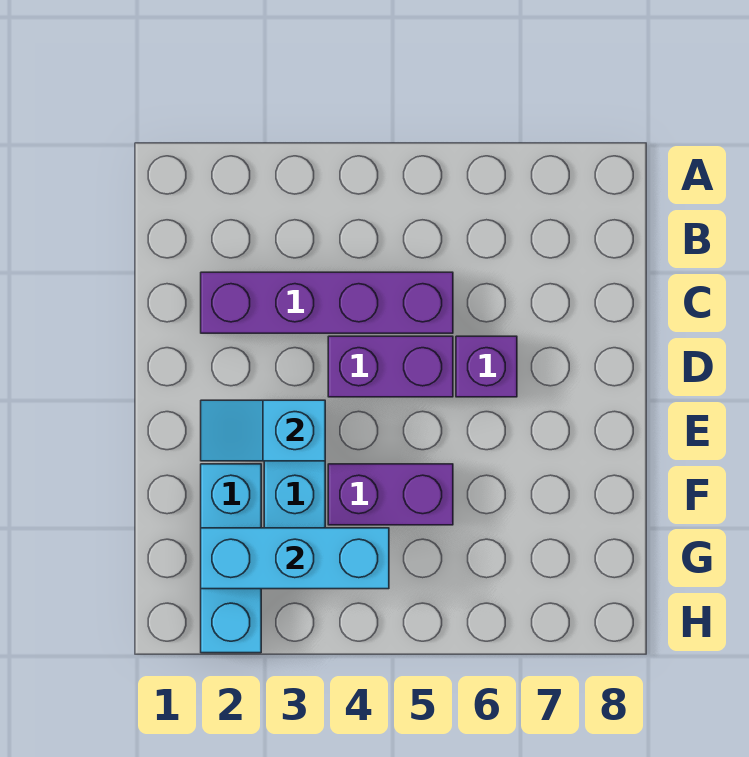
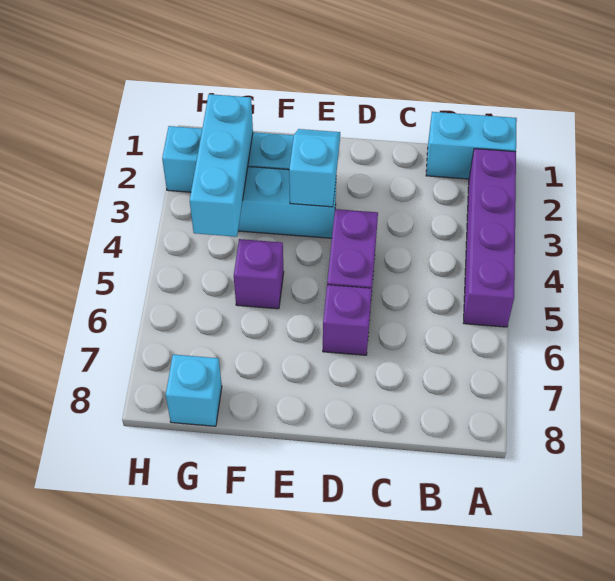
none -> cyan brick A1:B1 level 1
purple brick C2:C5 level 1 -> purple brick A2:A5 level 1
purple brick F4:F5 level 1 -> purple brick F5 level 1
none -> cyan brick G8 level 1

